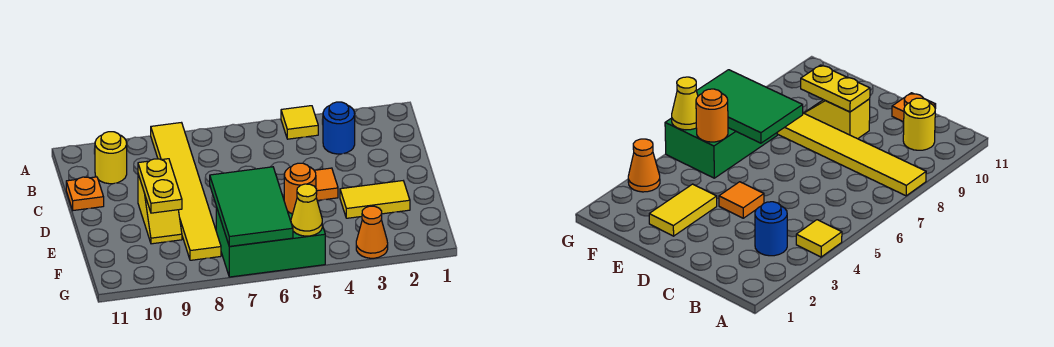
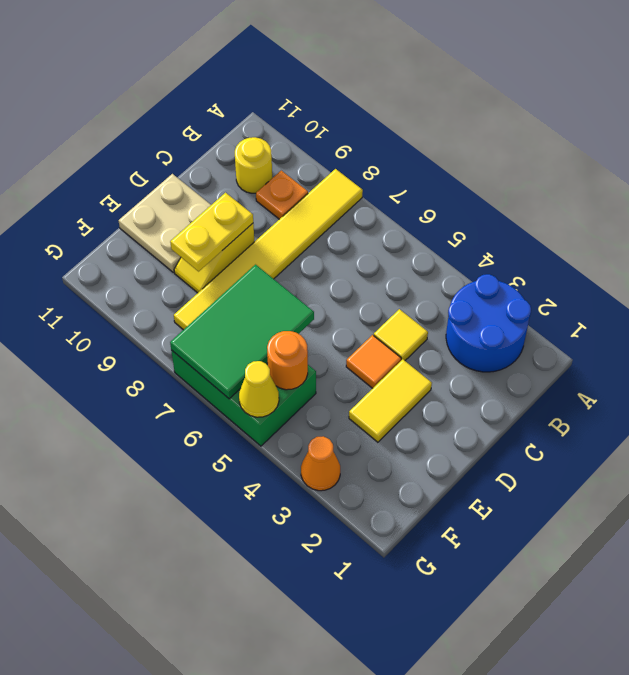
yellow tile A4 level 1 -> yellow tile C4 level 1
blue round brick B3 level 1 -> blue round brick A2:B3 level 1
orange plate C11 level 1 -> orange plate B9 level 1
none -> tan plate D10:E11 level 1
yellow tile E2:E3 level 1 -> yellow tile D3:E3 level 1

